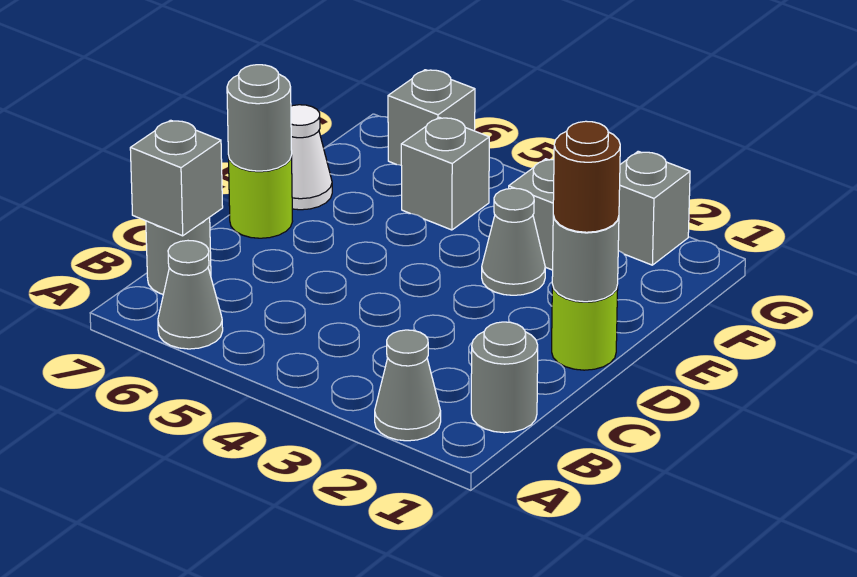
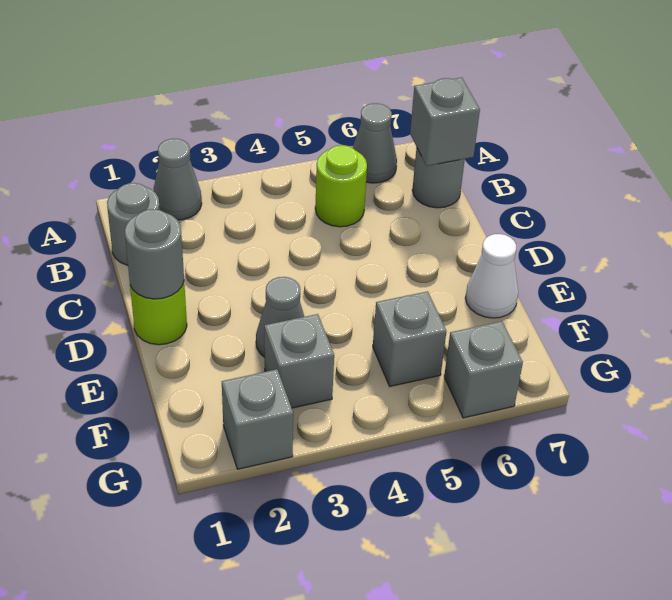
brown round brick D1 level 3 -> none
lime round brick D7 level 1 -> lime round brick B5 level 1
grey round brick D7 level 2 -> none

